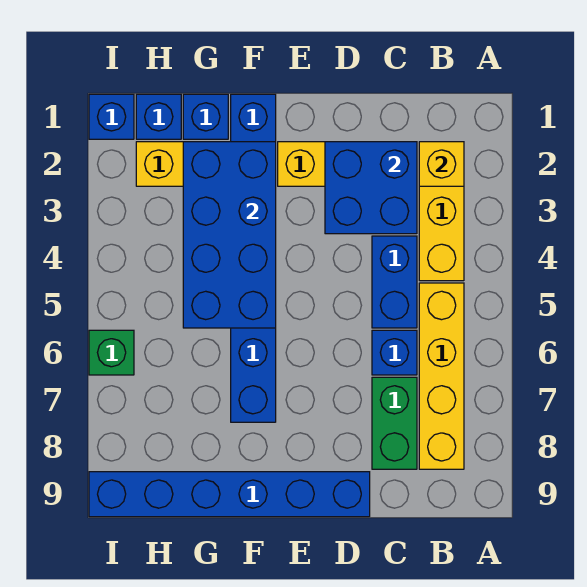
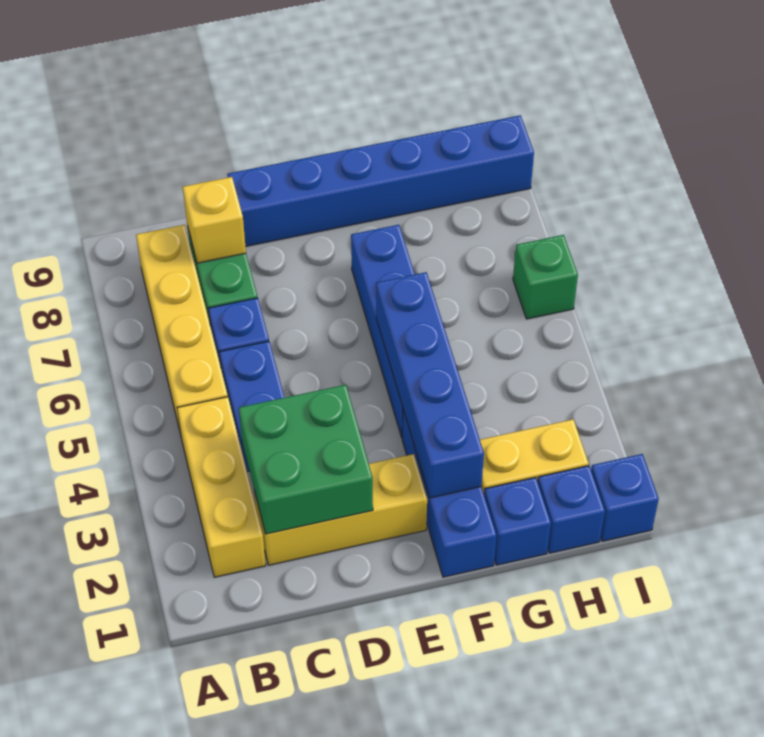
yellow brick B2 level 2 -> yellow brick C8 level 2
blue brick C2:D3 level 2 -> green brick C2:D3 level 2
blue brick F2:G5 level 2 -> blue brick F2:F5 level 2

